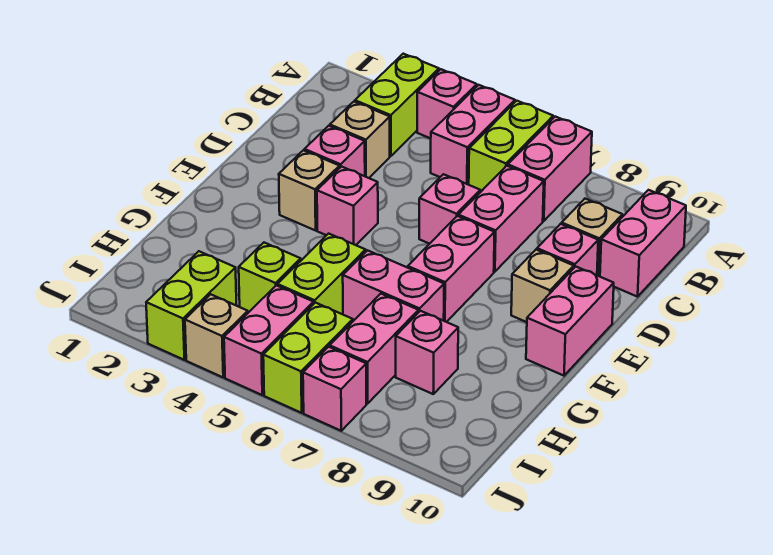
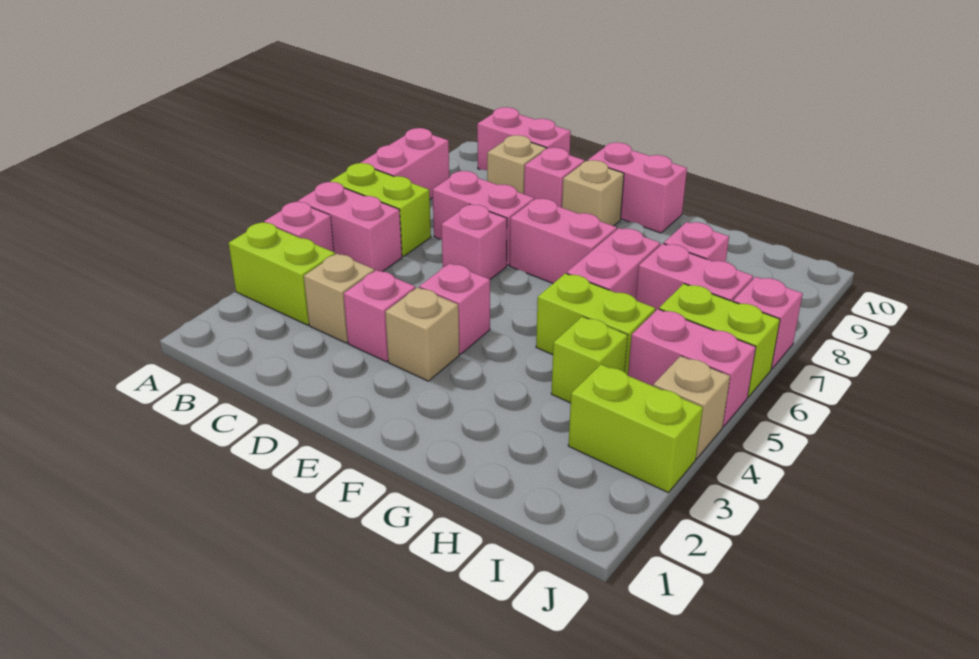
pink brick A7:B7 level 1 -> pink brick A7:A8 level 1

